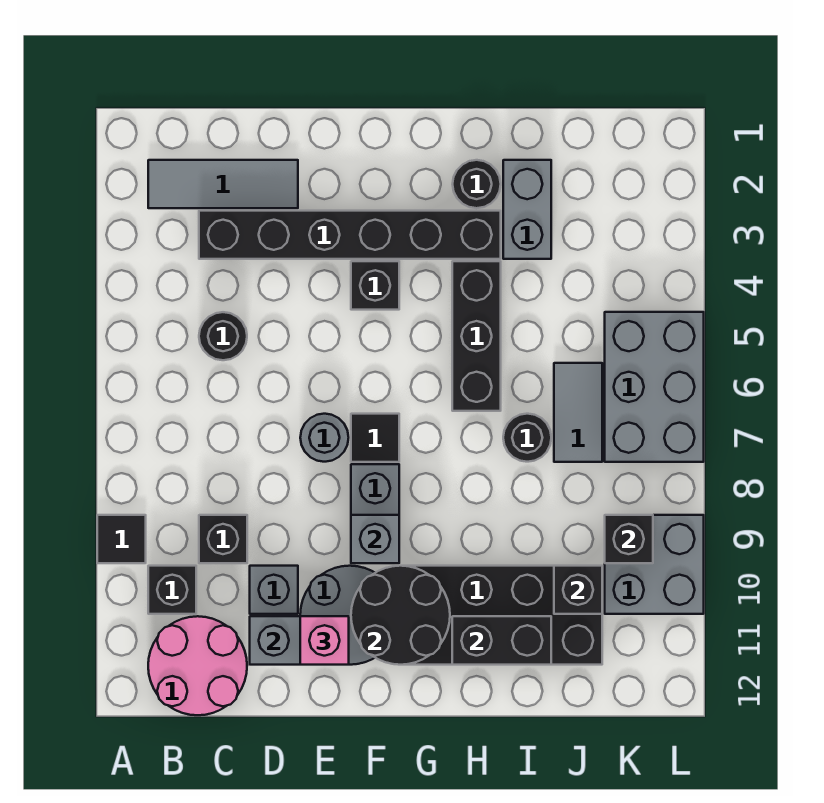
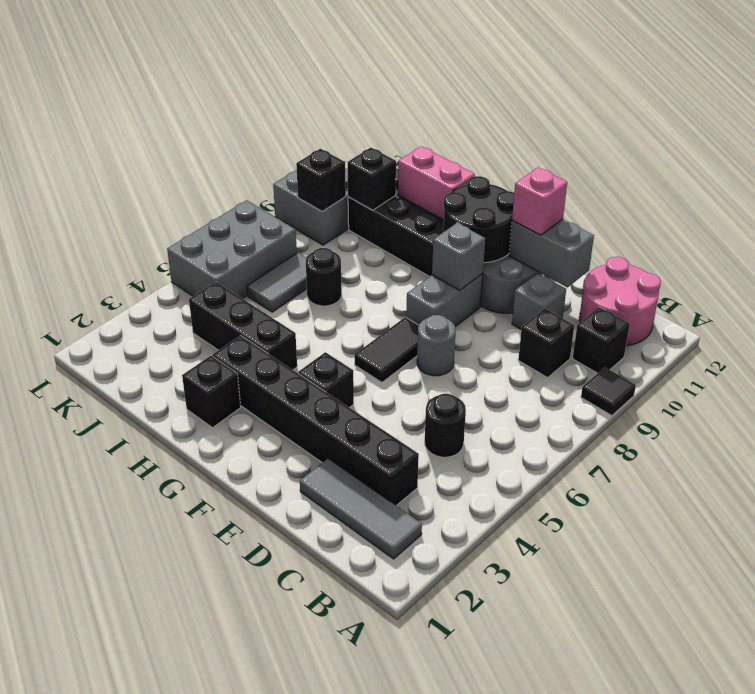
black tile F7 level 1 -> black tile F6:F7 level 1
black round brick H2 level 1 -> black brick H2 level 1
black brick H4:H6 level 1 -> black brick H4:J4 level 1
black brick H11:I11 level 2 -> pink brick H11:I11 level 2
grey brick I2:I3 level 1 -> none

